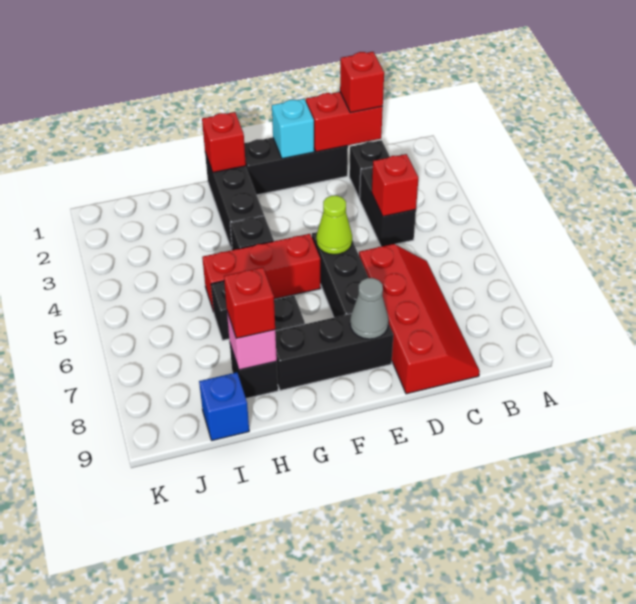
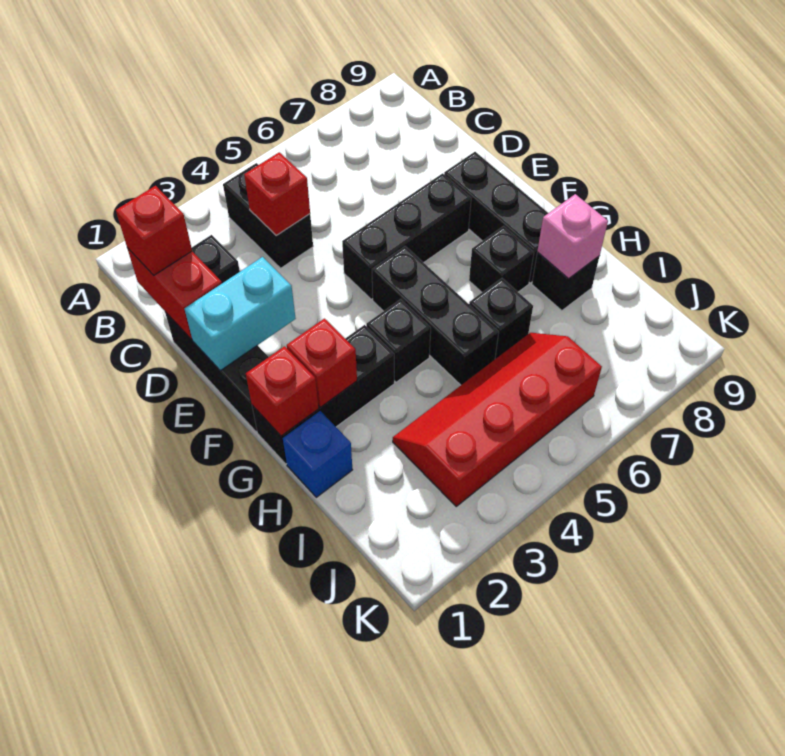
black brick C3:C4 level 1 -> black brick B4:C4 level 1
red slope C6:D9 level 1 top D -> red slope I3:J6 level 1 top J
cyan brick E1 level 2 -> cyan brick E1:E2 level 2
lime cone E5 level 2 -> none
grey cone E8 level 2 -> none
red brick F5:H5 level 1 -> black brick F5:H5 level 1
red brick H8 level 3 -> red brick G2 level 2
blue brick I9 level 1 -> blue brick H1 level 1

